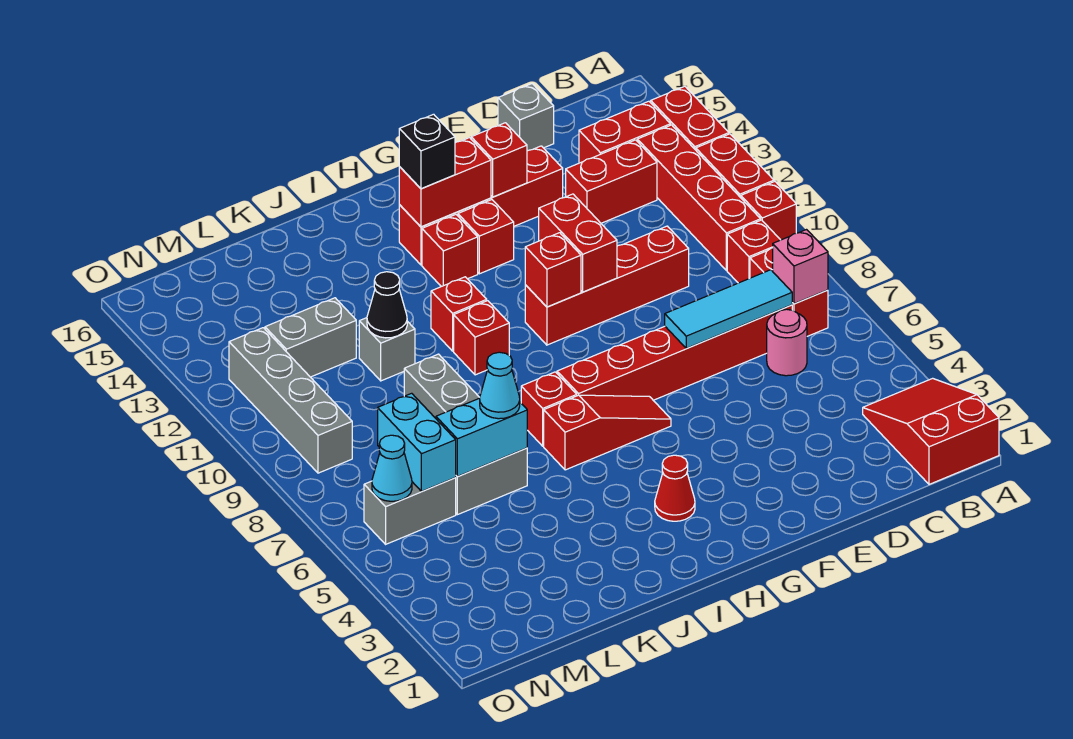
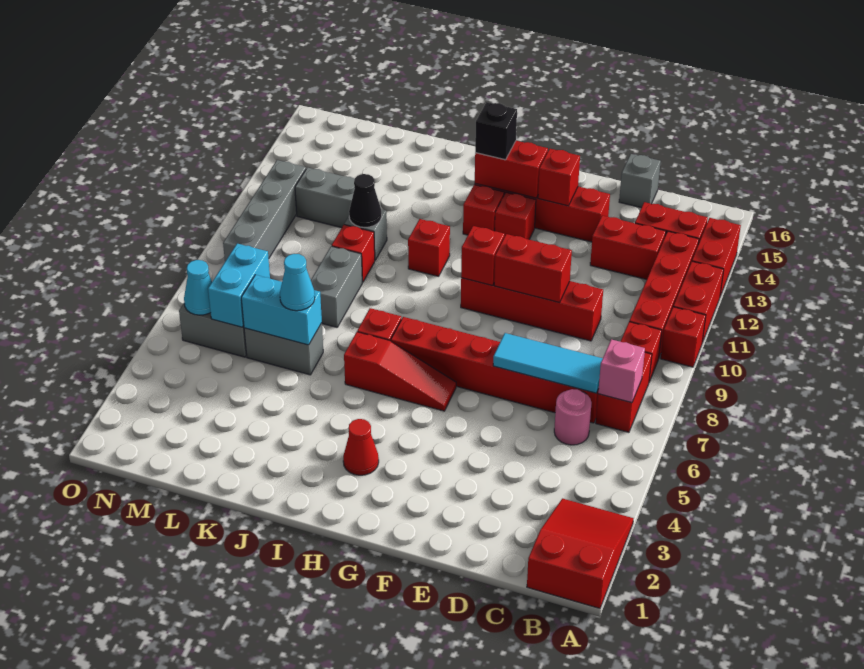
red brick F10:F11 level 2 -> red brick E10:F10 level 2
red brick I10 level 1 -> red brick K10 level 1

